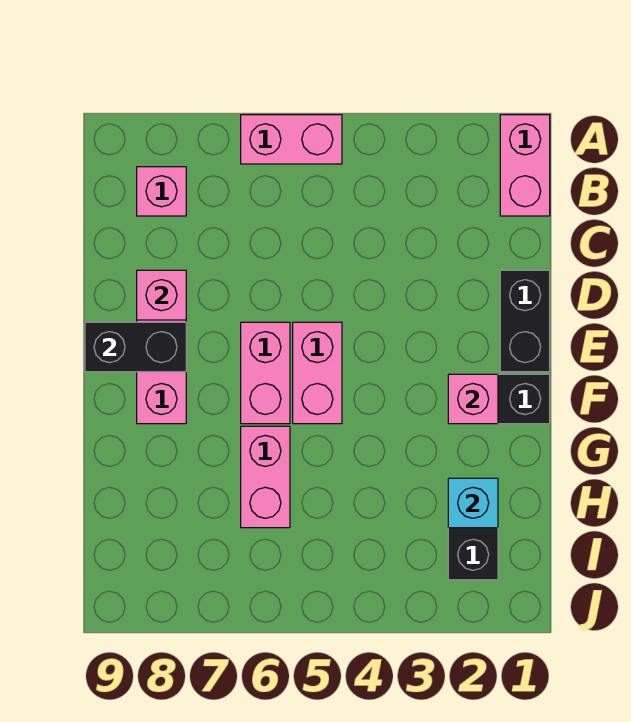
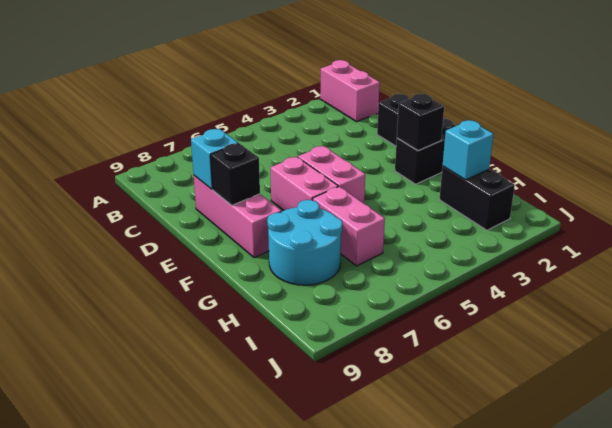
pink brick A5:A6 level 1 -> none
pink brick B8 level 1 -> none
pink brick D8 level 2 -> cyan brick D8 level 2
black brick E8:E9 level 2 -> black brick E8 level 2
pink brick F2 level 2 -> black brick F2 level 2
none -> cyan round brick G7:H8 level 1

